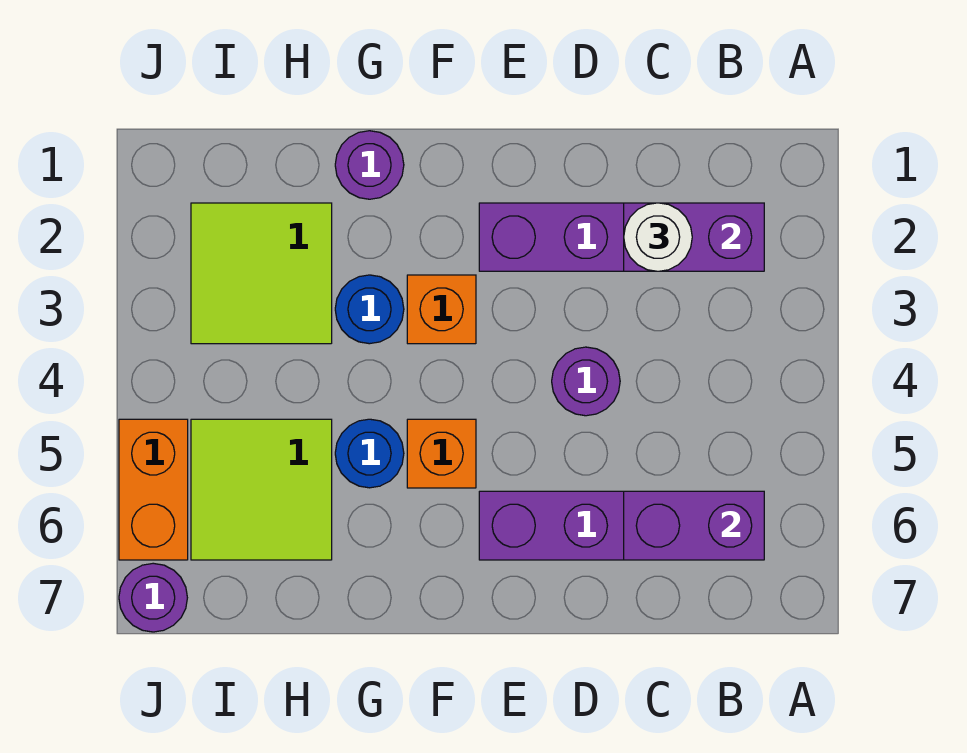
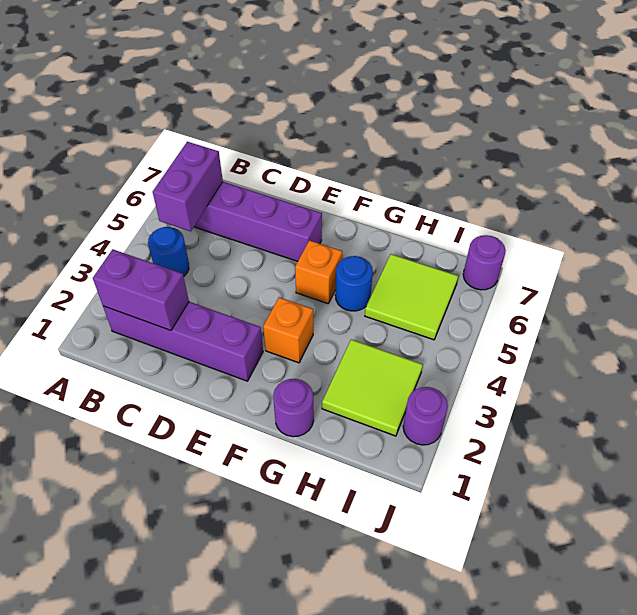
purple brick B6:C6 level 2 -> purple brick B5:B6 level 2
white round brick C2 level 3 -> none
purple round brick D4 level 1 -> purple round brick J2 level 1
blue round brick G3 level 1 -> blue round brick B4 level 1
orange brick J5:J6 level 1 -> none

